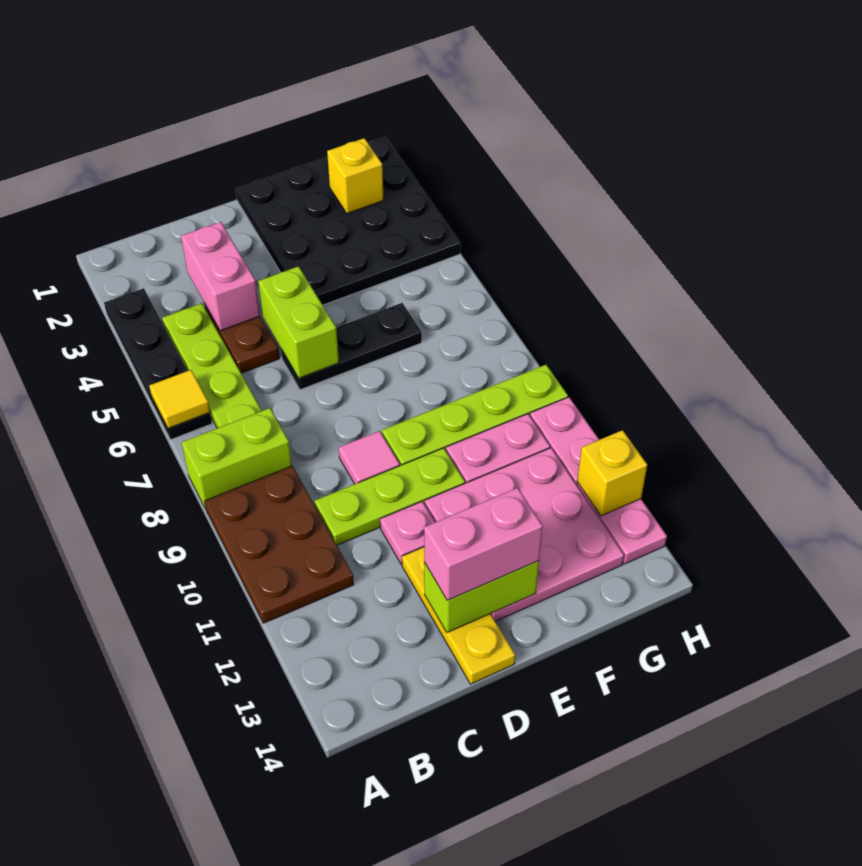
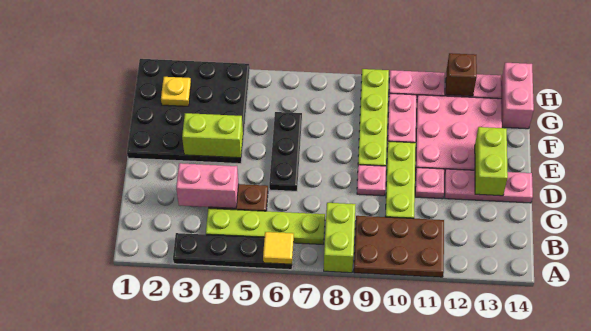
lime brick D5:D6 level 2 -> lime brick E3:E4 level 2
pink tile D9 level 1 -> pink plate D9 level 1
yellow plate D12:D14 level 1 -> pink plate D12:D14 level 1
pink brick D13:E13 level 3 -> pink brick G14:H14 level 1
yellow brick G2 level 2 -> yellow plate G2 level 2
yellow brick H12 level 2 -> brown brick H12 level 2

